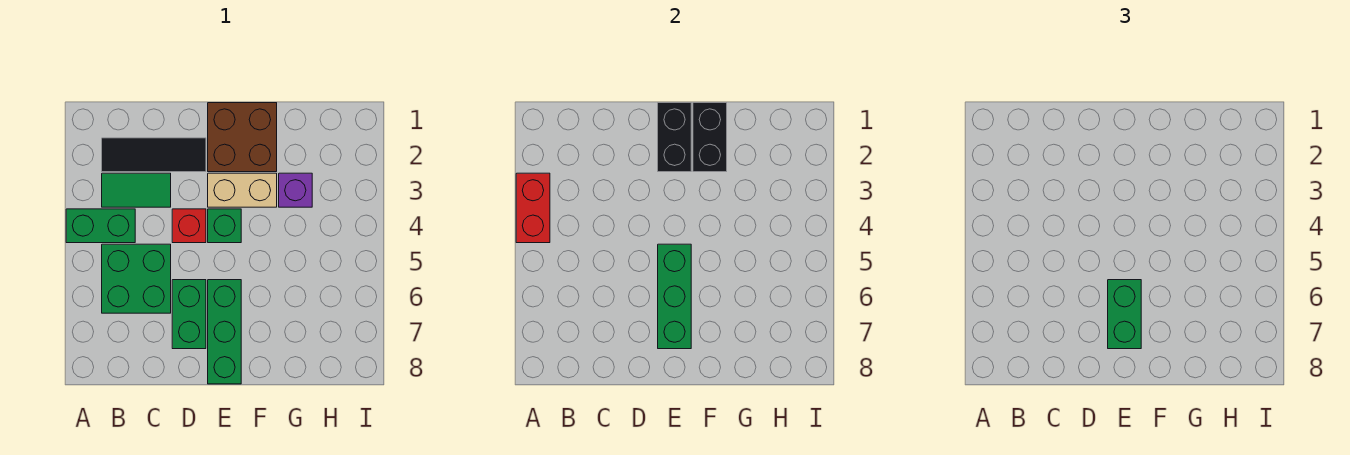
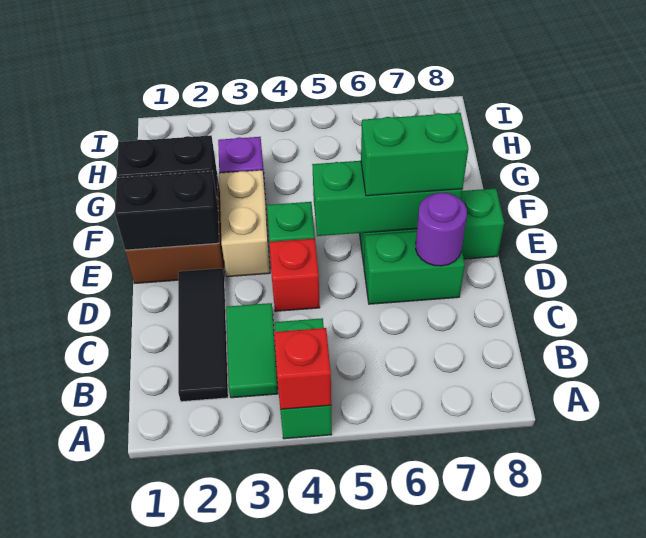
red brick A3:A4 level 2 -> red brick A4 level 2
green brick B5:C6 level 1 -> none
none -> purple round brick D7 level 2

